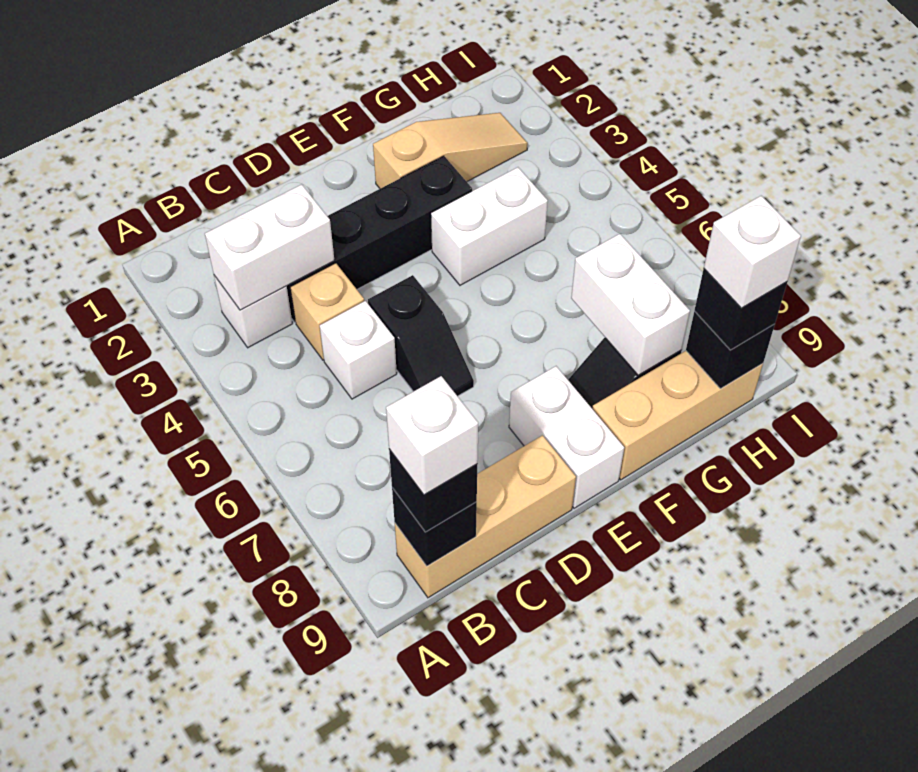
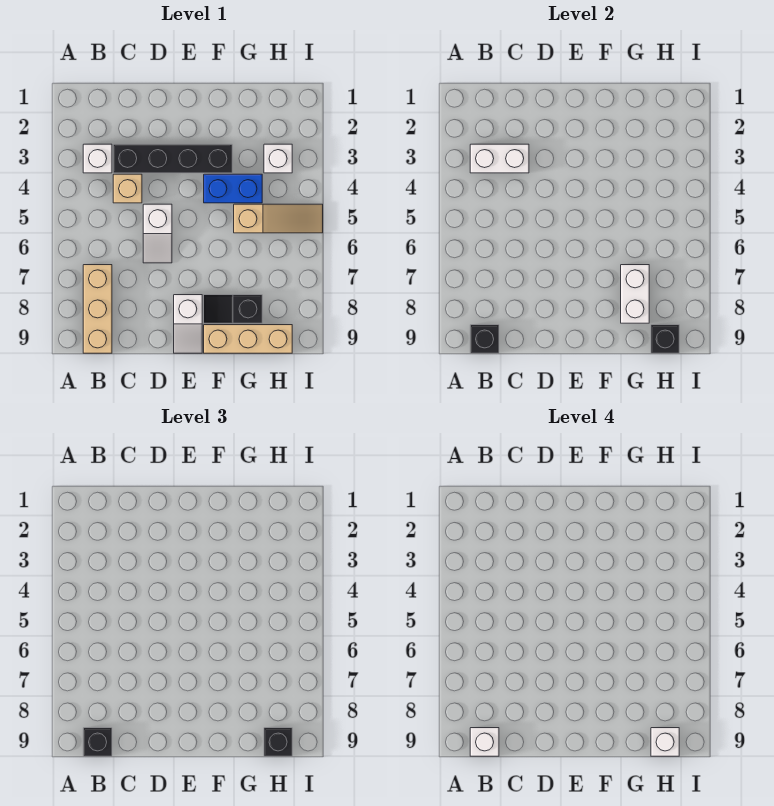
tan brick B9:D9 level 1 -> tan brick B7:B9 level 1
white brick C5 level 1 -> white brick H3 level 1
black slope D5:D6 level 1 top 5 -> white slope D5:D6 level 1 top 5
white brick E8:E9 level 1 -> white slope E8:E9 level 1 top 8
tan slope F2:H2 level 1 top F -> tan slope G5:I5 level 1 top G
white brick F4:G4 level 1 -> blue brick F4:G4 level 1

